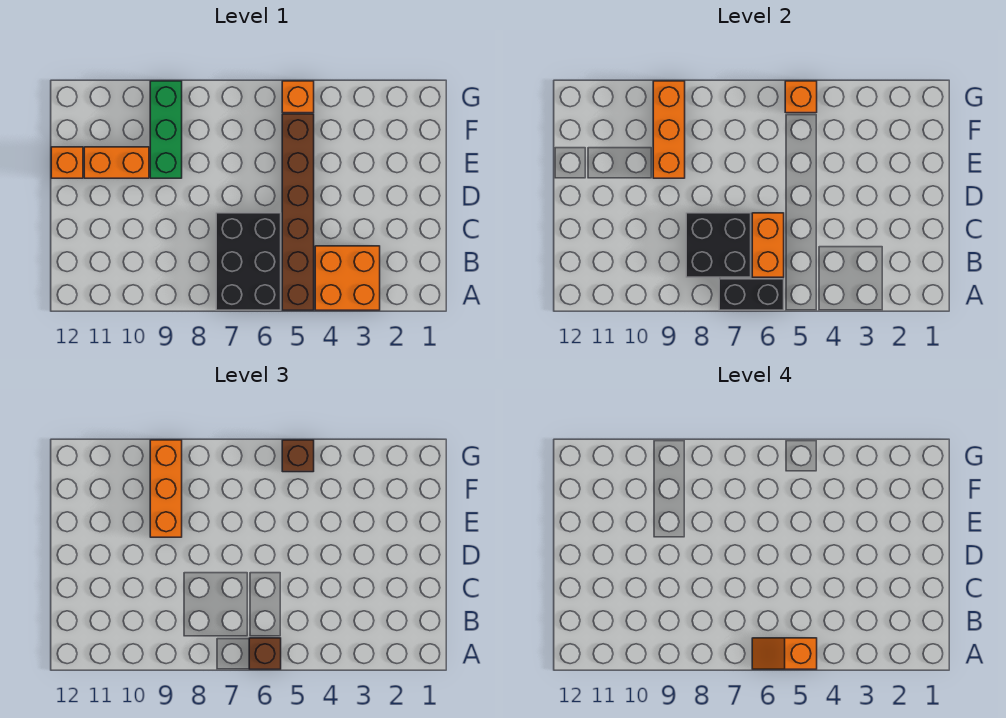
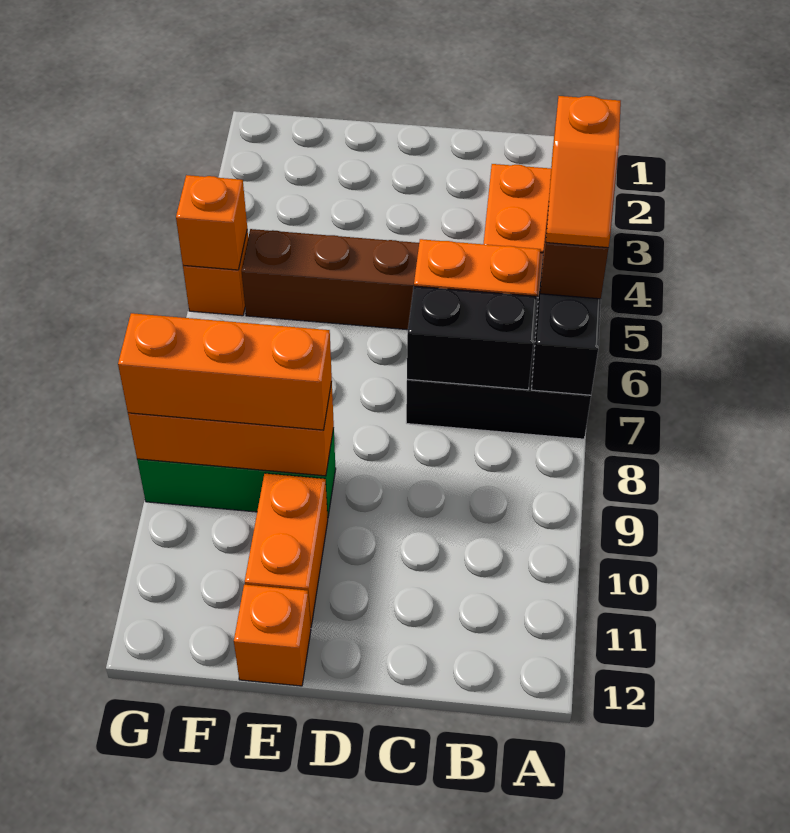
black brick B7:C8 level 2 -> black brick B7:C7 level 2
brown brick G5 level 3 -> none

